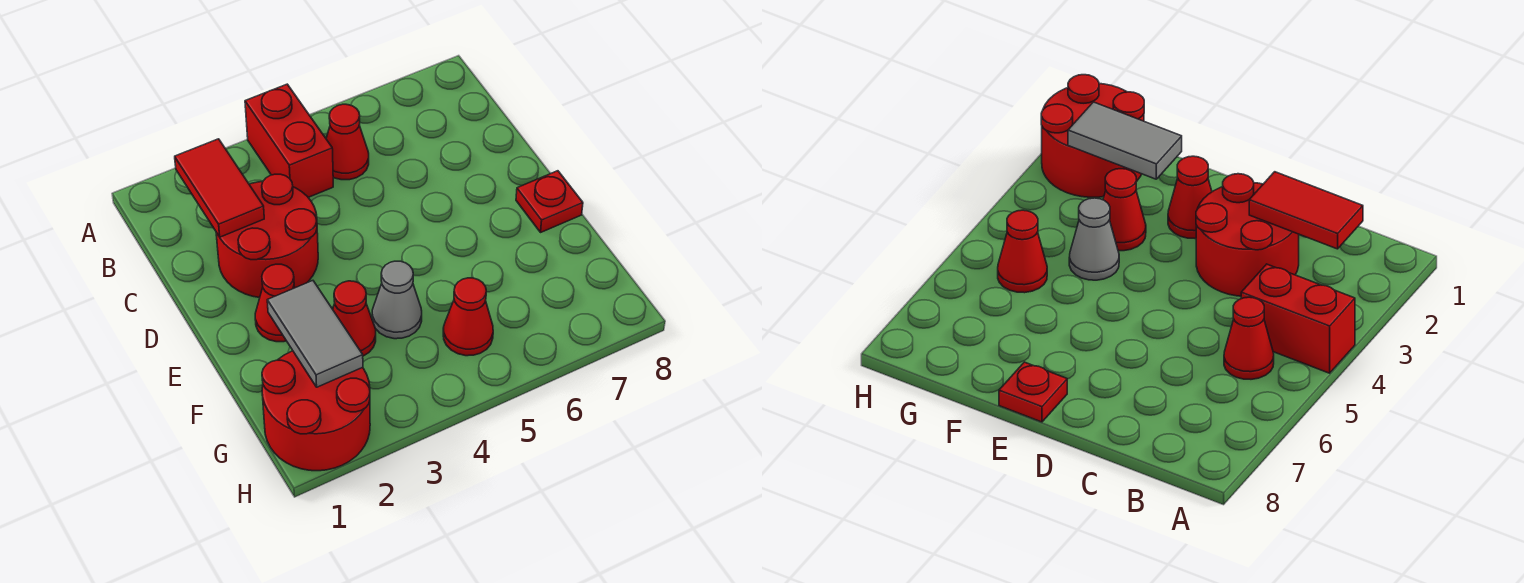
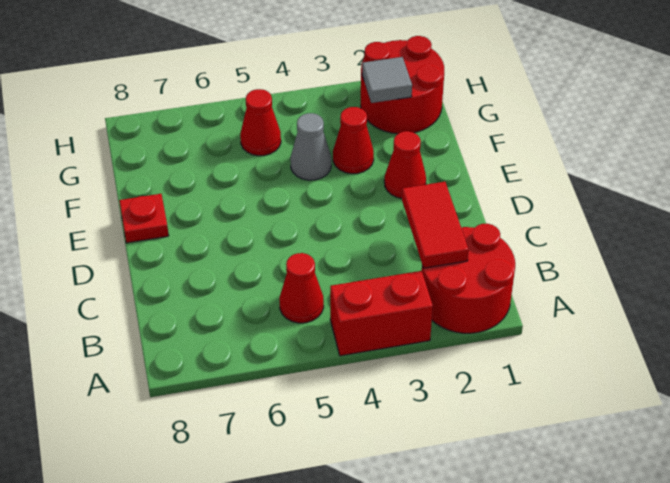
red brick A4:B4 level 1 -> red brick A3:A4 level 1
red round brick C2:D3 level 1 -> red round brick A1:B2 level 1
grey tile F2:G2 level 2 -> grey tile G2 level 2

